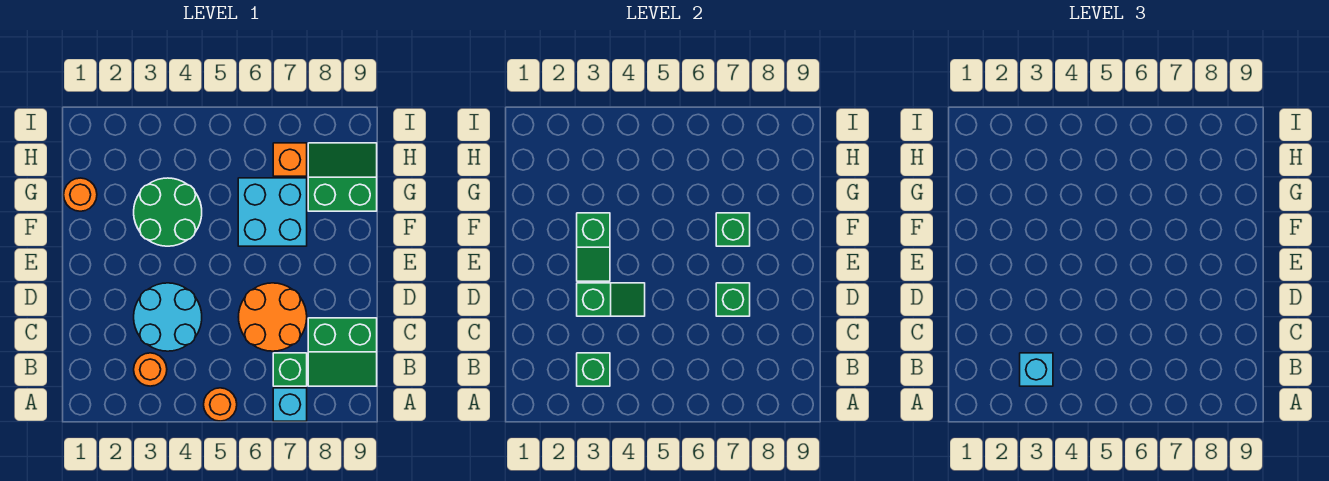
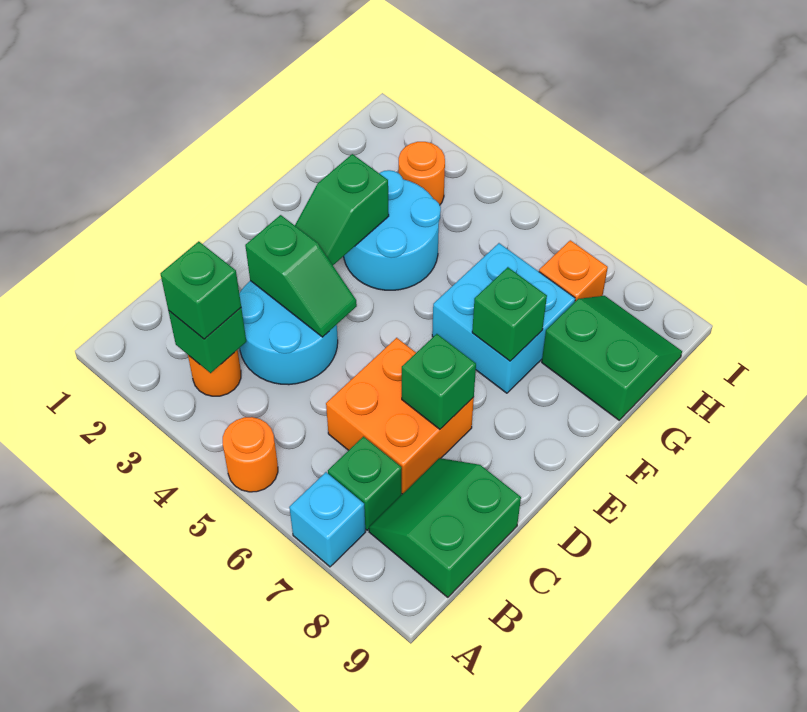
cyan brick B3 level 3 -> green brick B3 level 3
green slope B8:C9 level 1 top C -> green slope B8:C9 level 1 top 9
orange round brick C6:D7 level 1 -> orange brick C6:D7 level 1
green round brick F3:G4 level 1 -> cyan round brick F3:G4 level 1
orange round brick G1 level 1 -> orange round brick H3 level 1

